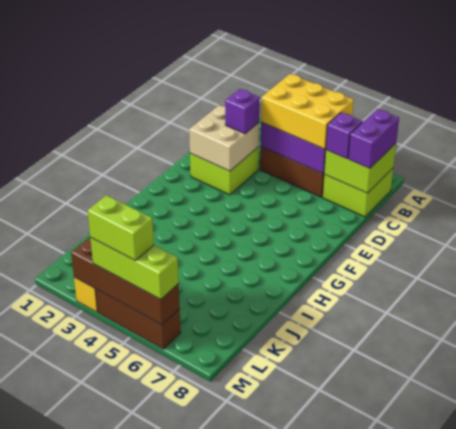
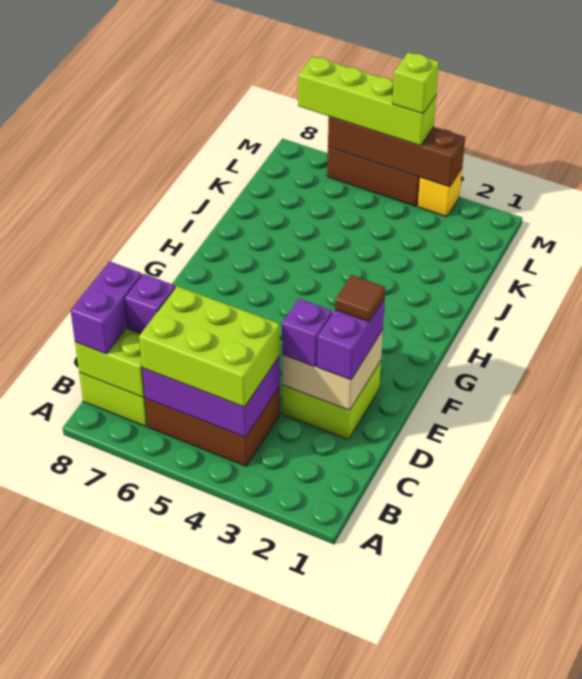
yellow brick B4:C6 level 3 -> lime brick B4:C6 level 3
none -> purple brick D2:E2 level 3
none -> brown tile E2 level 4
lime brick M4:M6 level 3 -> lime brick M4:M7 level 3
lime brick M4:M5 level 4 -> lime brick M4 level 4

